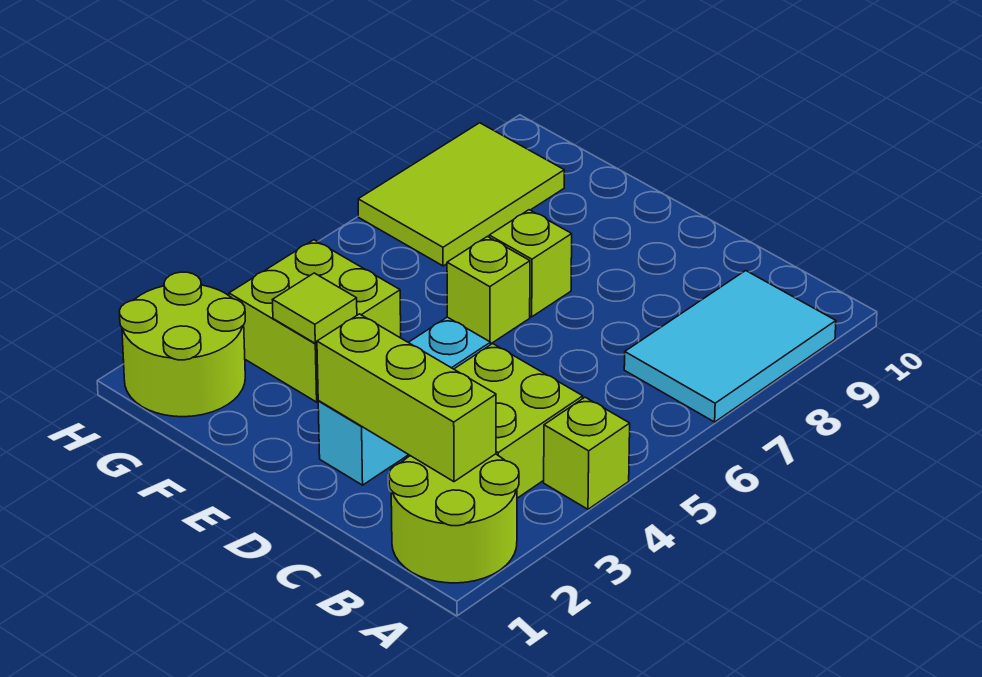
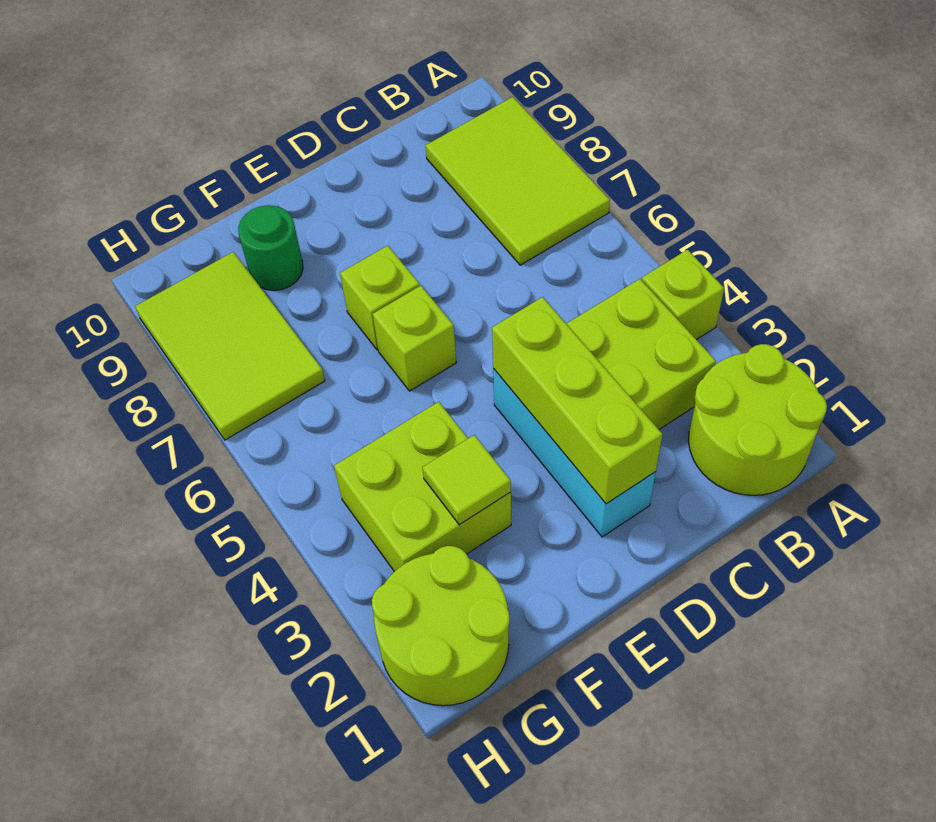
cyan tile A7:B9 level 1 -> lime tile A7:B9 level 1
lime brick B2:D2 level 2 -> lime brick D2:D4 level 2
none -> green round brick F9 level 1

